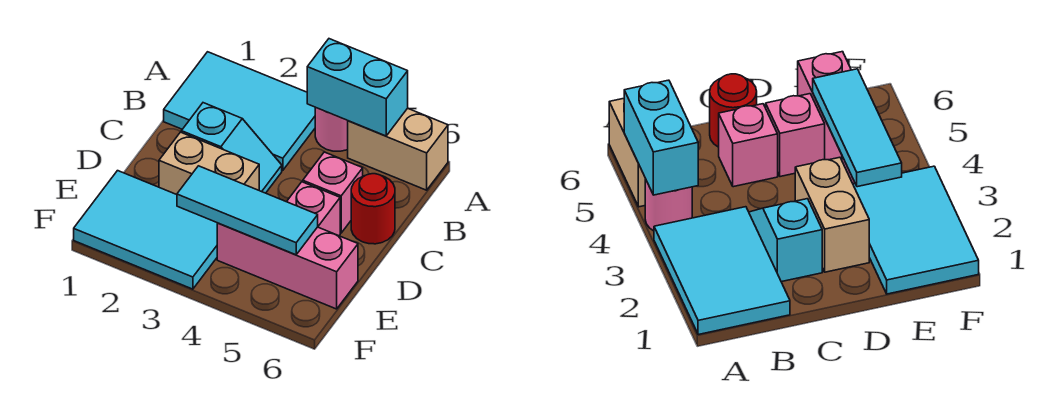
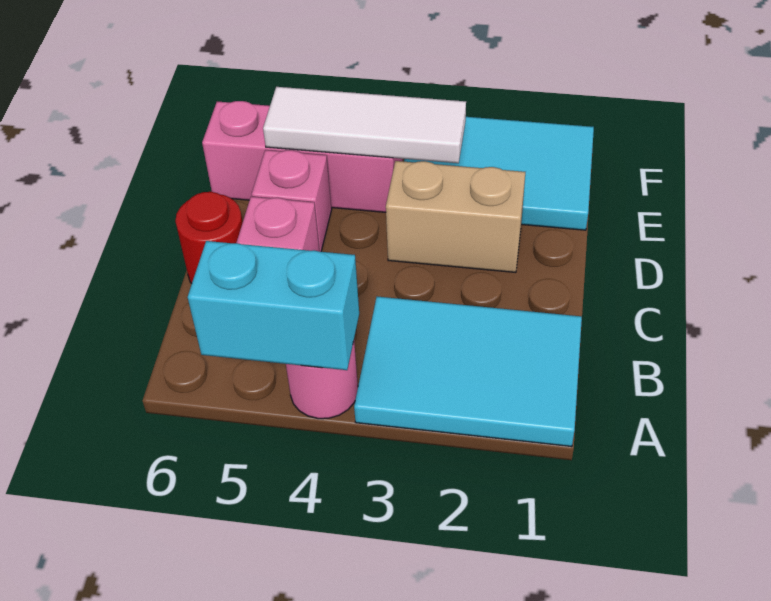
tan brick A5:A6 level 1 -> none
cyan slope C2:C3 level 1 top 2 -> none
cyan tile E3:E5 level 2 -> white tile E3:E5 level 2

